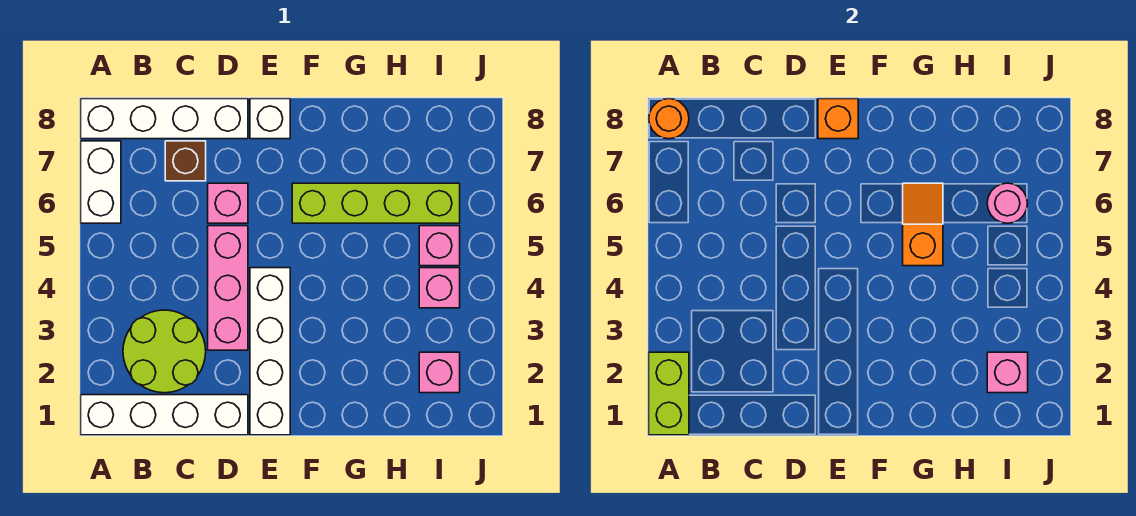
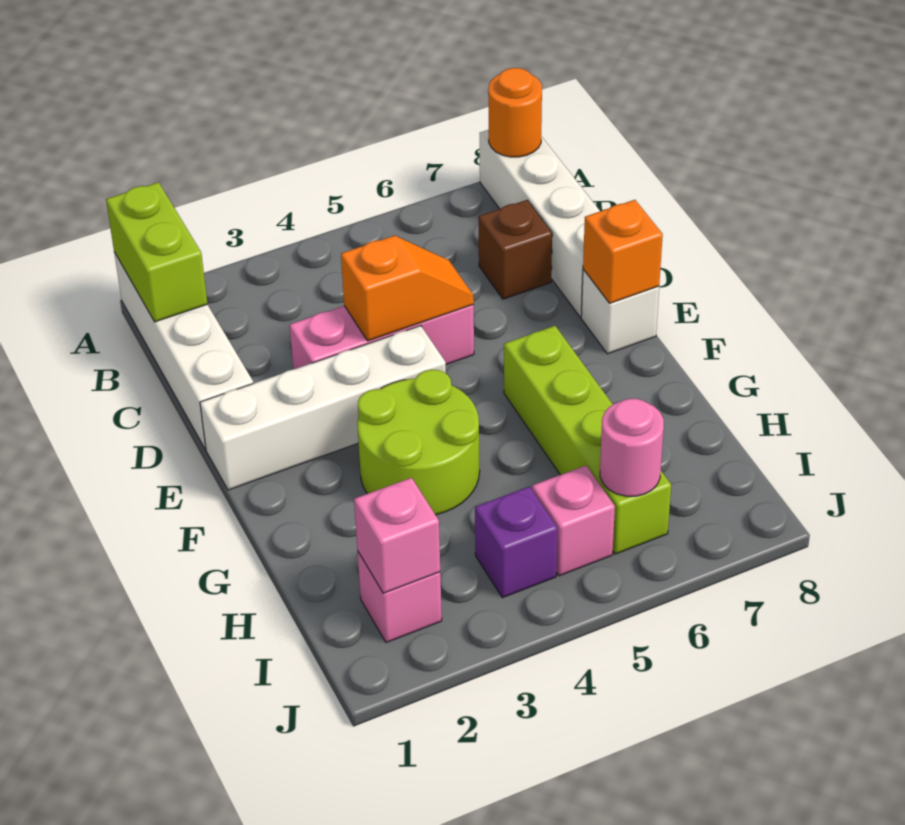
lime brick A1:A2 level 2 -> lime brick A1:B1 level 2
white brick A6:A7 level 1 -> none
lime round brick B2:C3 level 1 -> lime round brick F3:G4 level 1
pink brick D6 level 1 -> none
orange slope G5:G6 level 2 top 5 -> orange slope D4:D5 level 2 top 4
pink brick I4 level 1 -> purple brick I4 level 1

